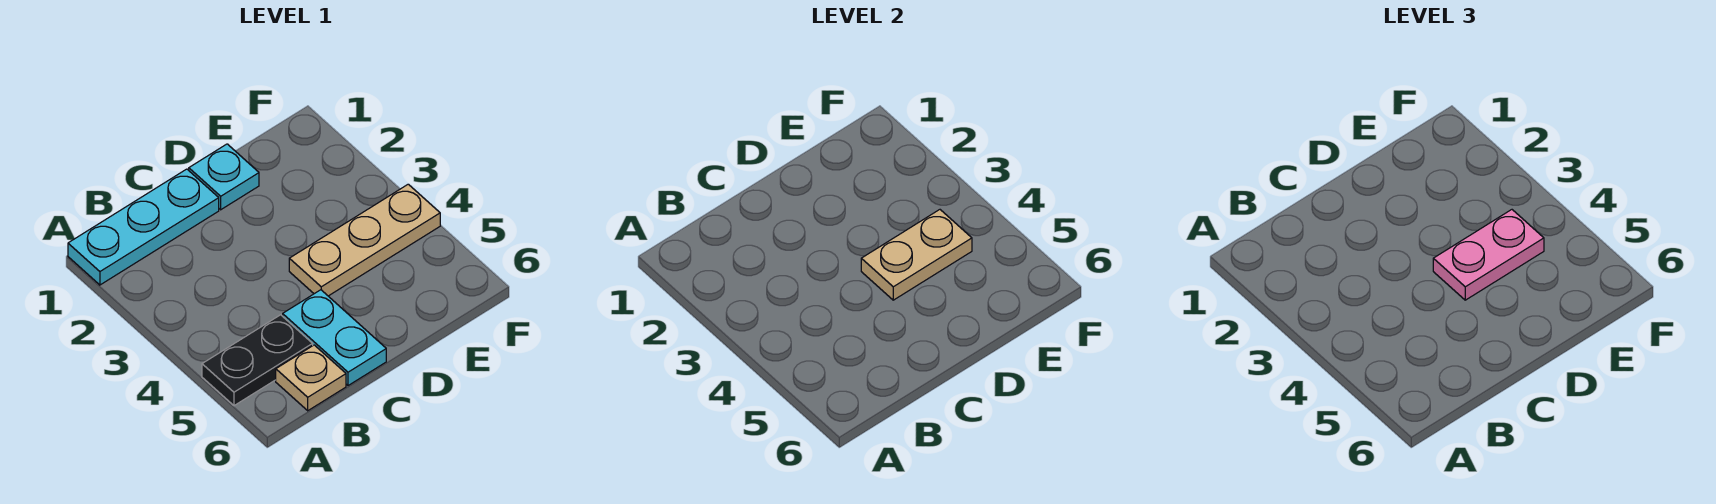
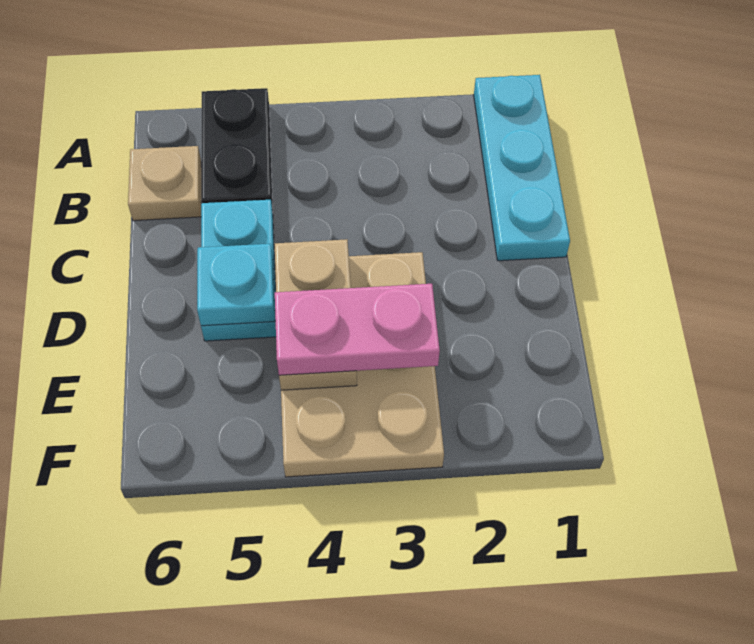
cyan plate C5:C6 level 1 -> cyan plate C5:D5 level 1
cyan plate D1 level 1 -> cyan plate D5 level 2
tan plate D4:F4 level 1 -> tan plate D3:F4 level 1
pink plate D4:E4 level 3 -> pink plate E3:E4 level 3

